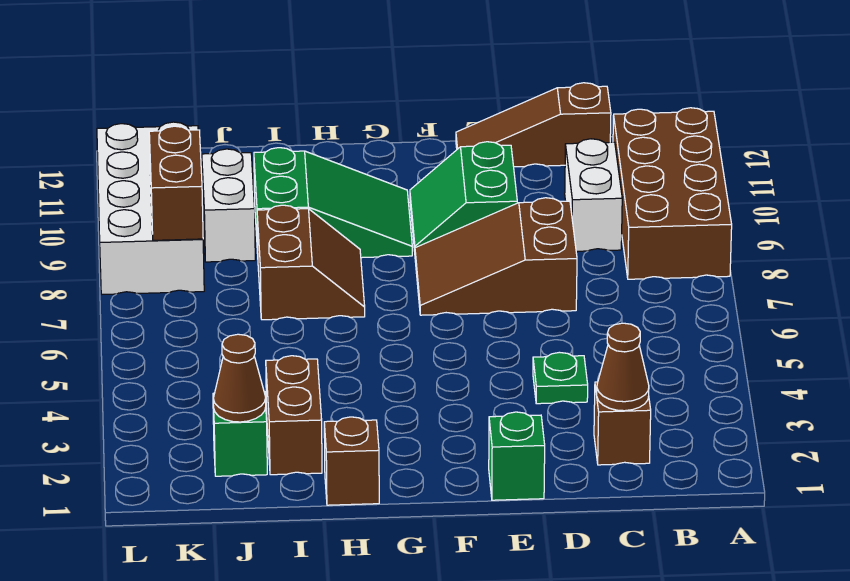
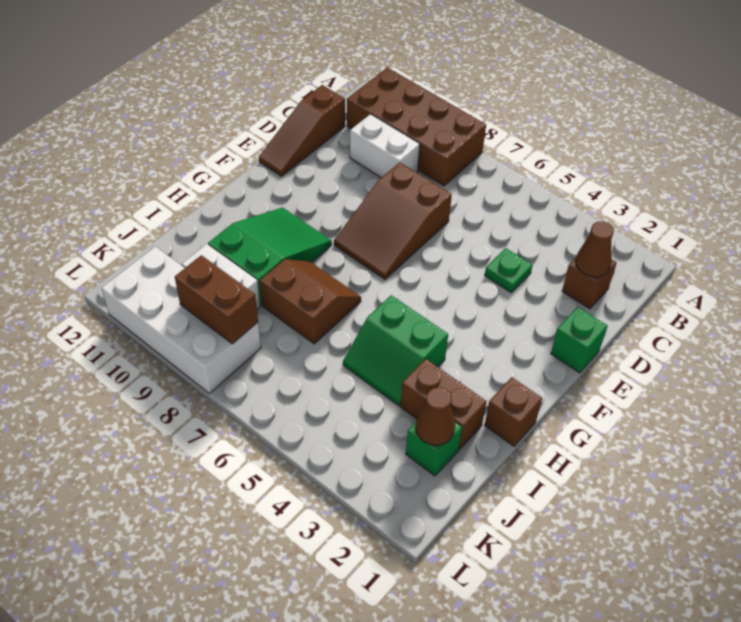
green slope E9:F10 level 1 top E -> green slope H4:I5 level 1 top H

